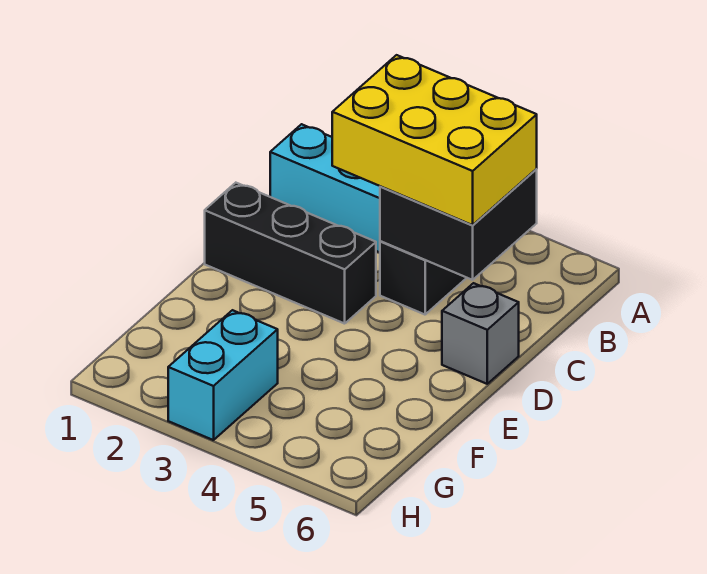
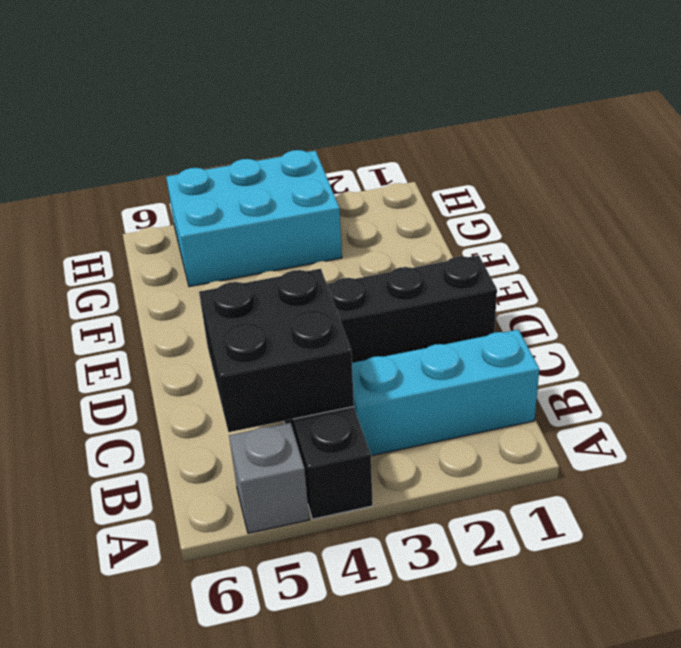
yellow brick B3:C5 level 3 -> none
grey brick D6 level 1 -> grey brick A5 level 1
cyan brick G3:H3 level 1 -> cyan brick G3:H5 level 1

